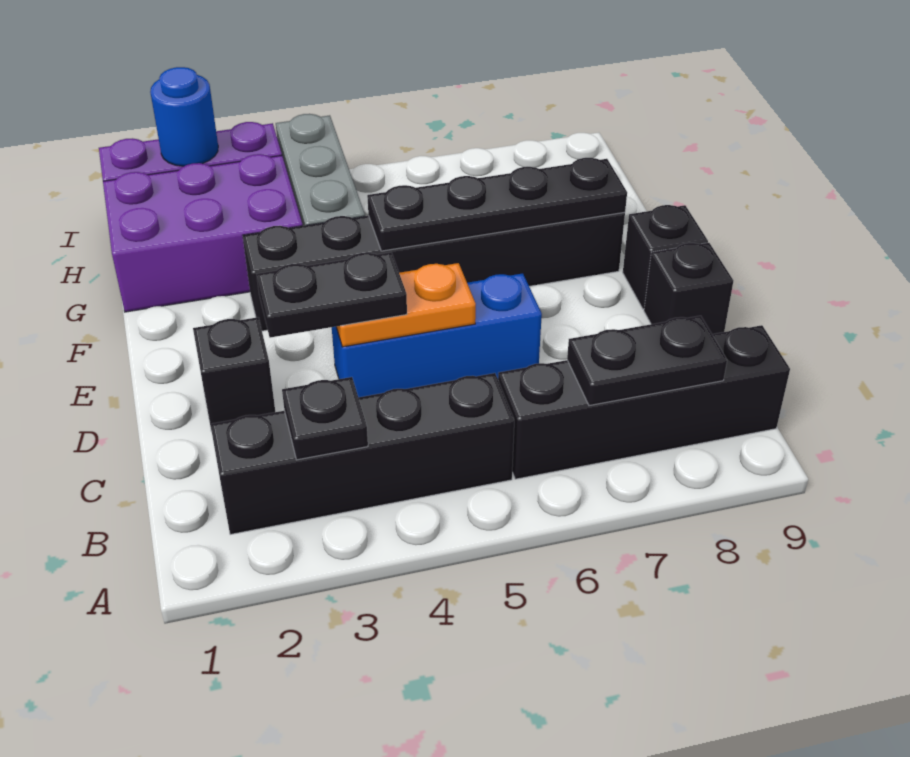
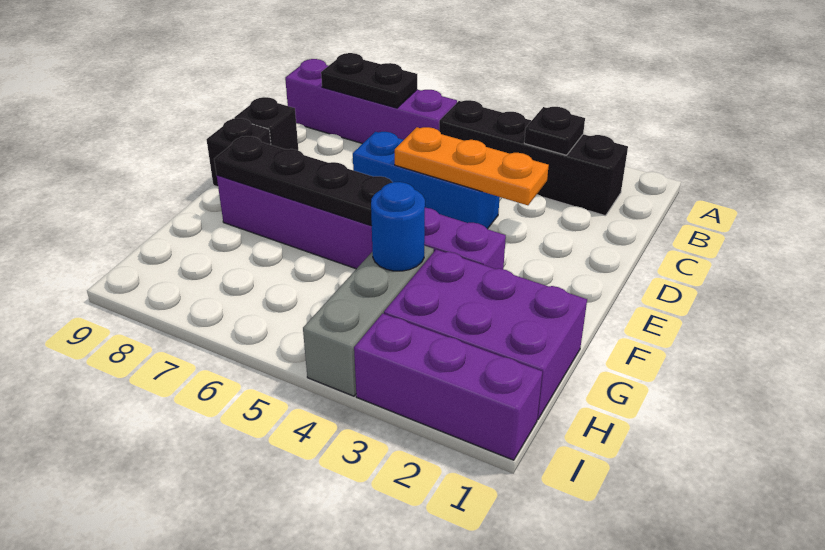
black brick B6:B9 level 1 -> purple brick B6:B9 level 1
black brick D2 level 1 -> none
black plate D3:D4 level 3 -> none
orange plate D4:D5 level 2 -> orange plate D3:D5 level 2
black brick F3:F8 level 1 -> purple brick F3:F8 level 1
blue round brick I2 level 2 -> blue round brick G4 level 2

